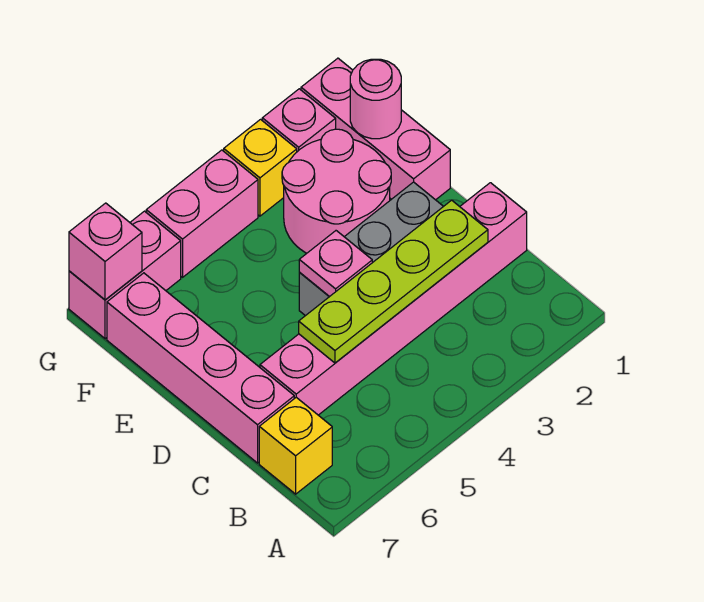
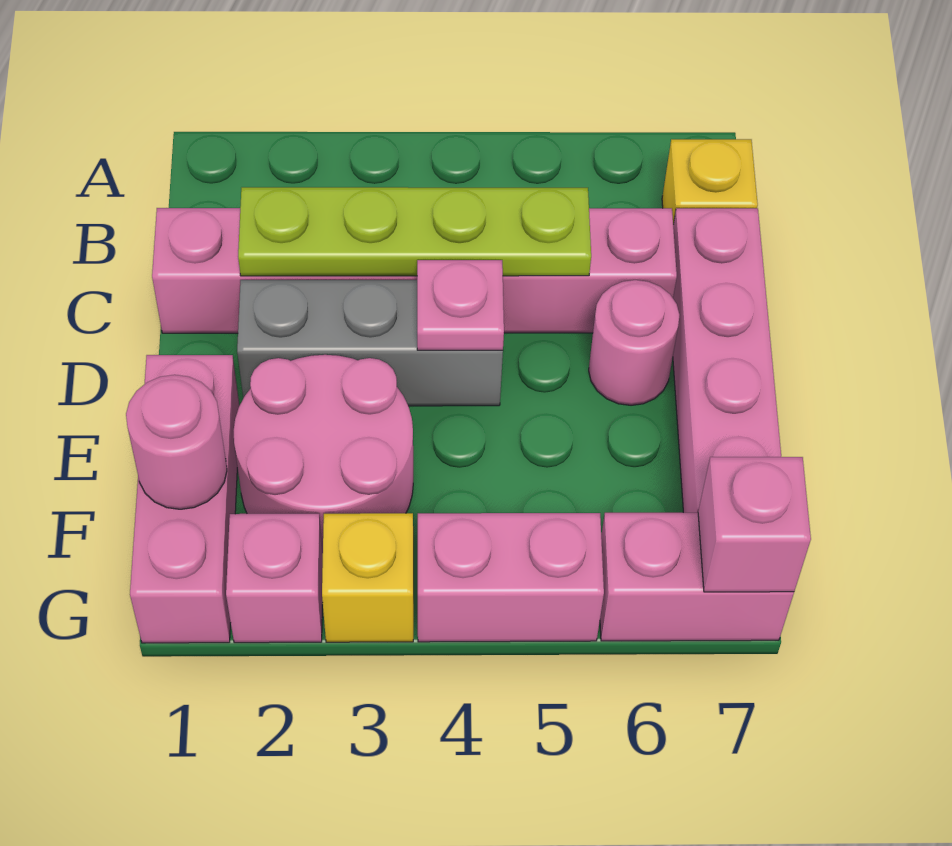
none -> pink round brick D6 level 1

